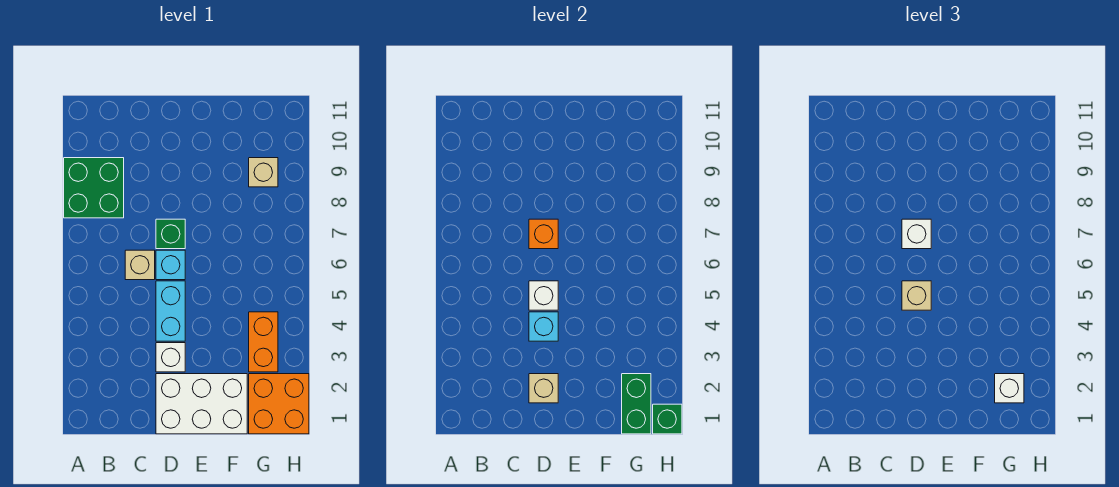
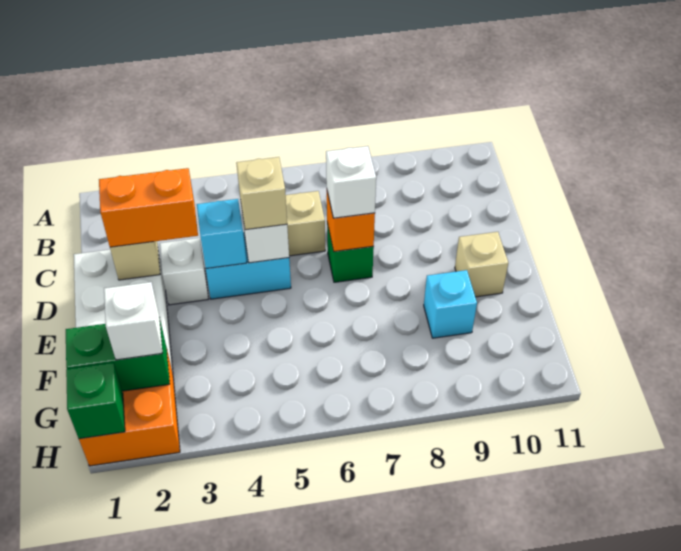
green brick A8:B9 level 1 -> none
cyan brick D6 level 1 -> cyan brick F9 level 1
orange brick G3:G4 level 1 -> orange brick D2:D3 level 3
tan brick G9 level 1 -> tan brick E10 level 1

